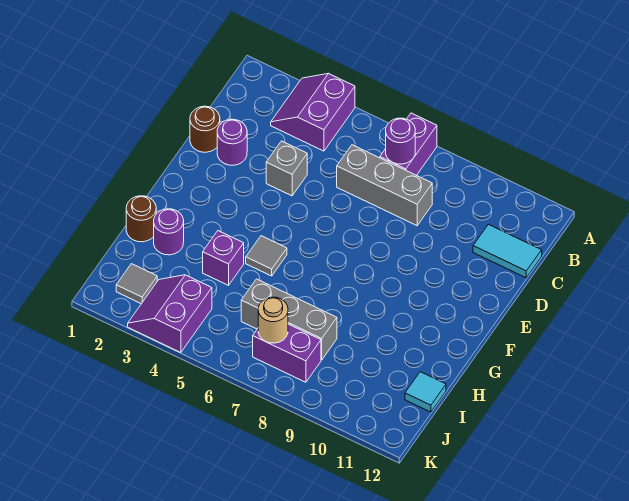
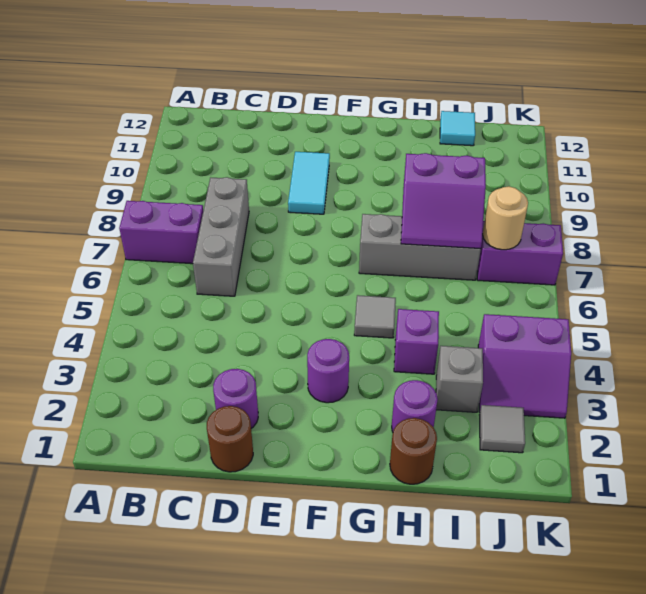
purple slope A3:B4 level 1 top 4 -> purple slope H7:I8 level 2 top 8
purple round brick B7 level 2 -> purple round brick F3 level 1
cyan tile C11:C12 level 1 -> cyan tile E9:E10 level 1
grey brick D4 level 1 -> grey brick I3 level 1
grey brick I6:I8 level 1 -> grey brick G7:I7 level 1
purple brick J7:J8 level 1 -> purple brick J7:K7 level 1

